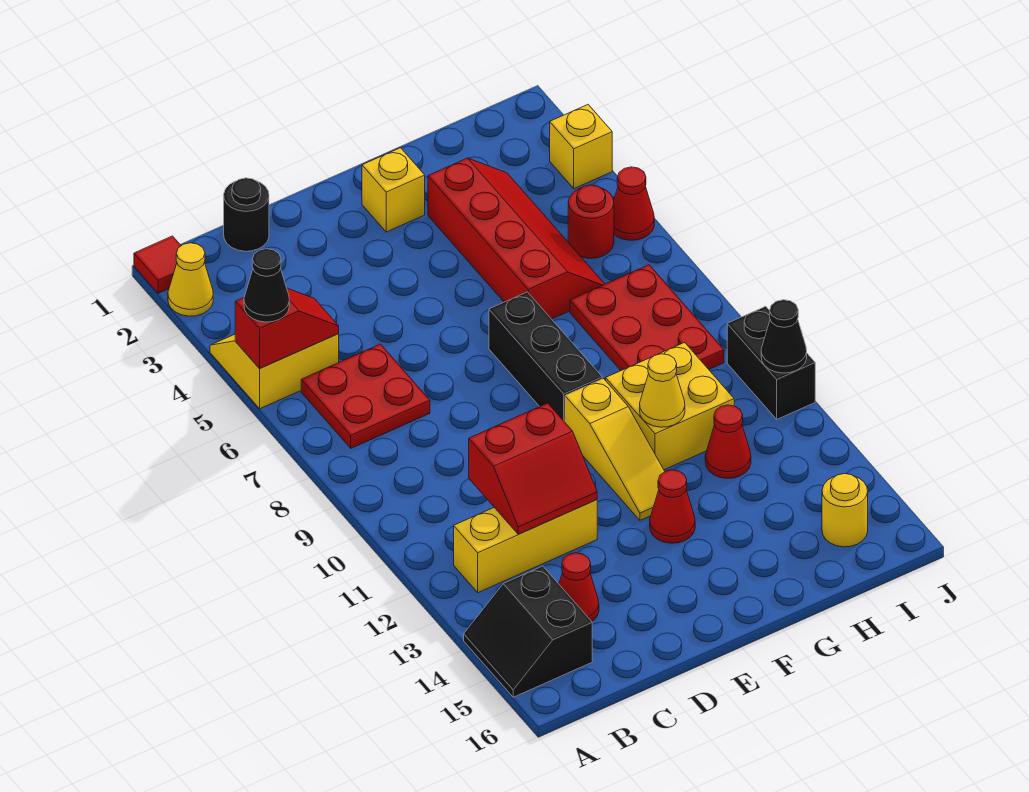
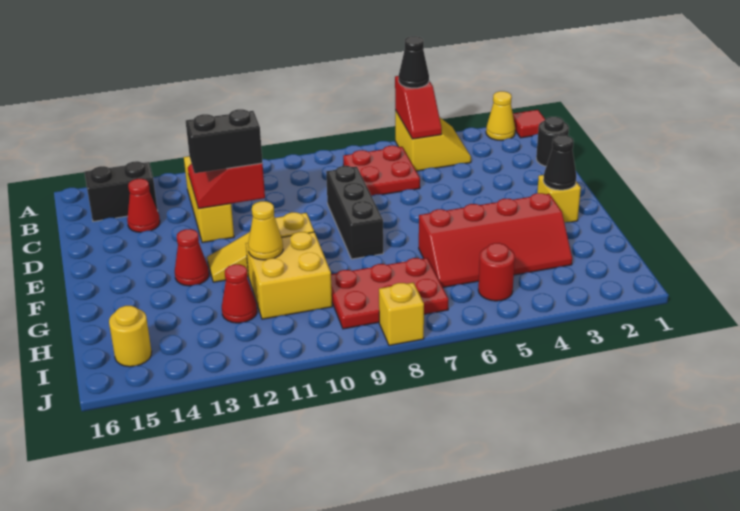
black brick F7:F9 level 1 -> black brick D8:F8 level 1
yellow brick J3 level 1 -> yellow brick J8 level 1
red cone J5 level 1 -> none
black brick J10:J11 level 1 -> black brick D11:D12 level 3
black cone J11 level 2 -> black cone F2 level 2

